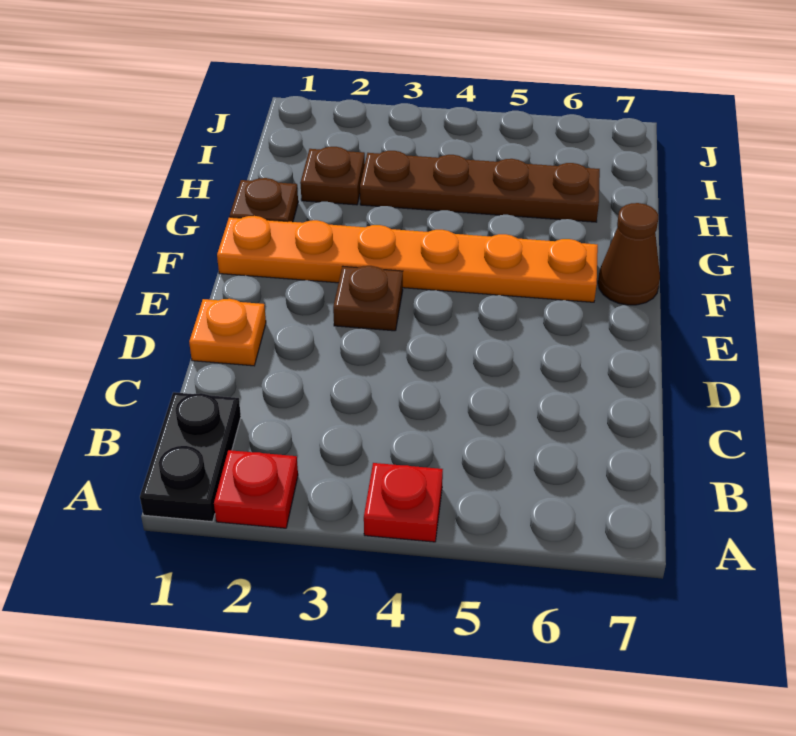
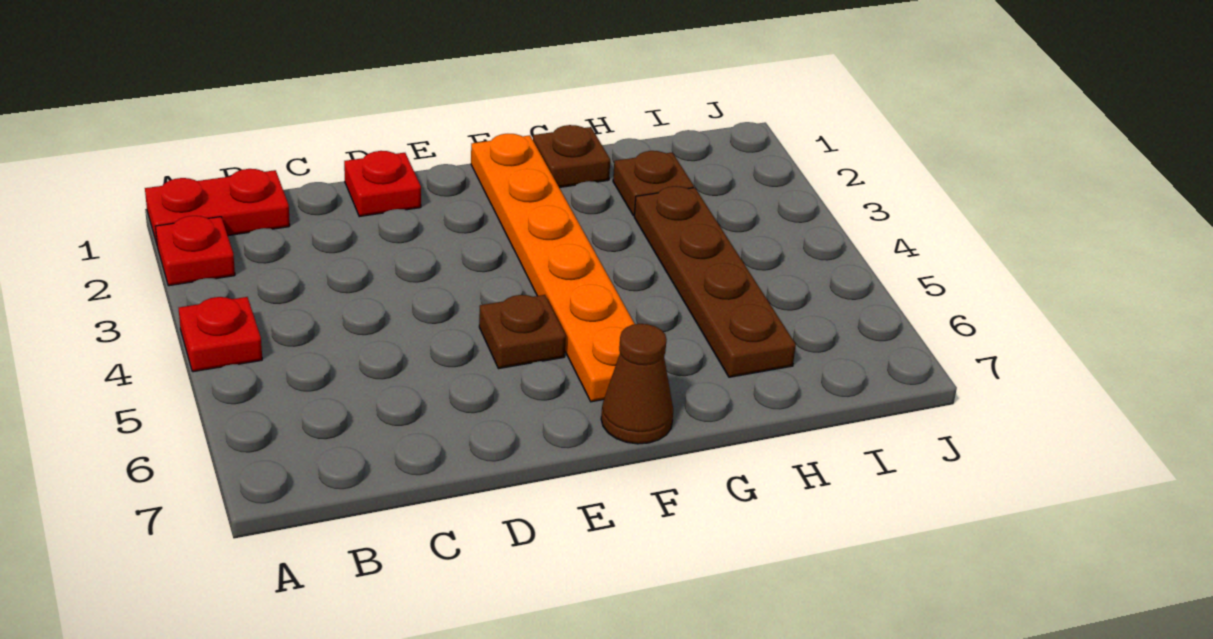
black plate A1:B1 level 1 -> red plate A1:B1 level 1
orange plate D1 level 1 -> red plate D1 level 1
brown plate E3 level 1 -> brown plate E5 level 1

